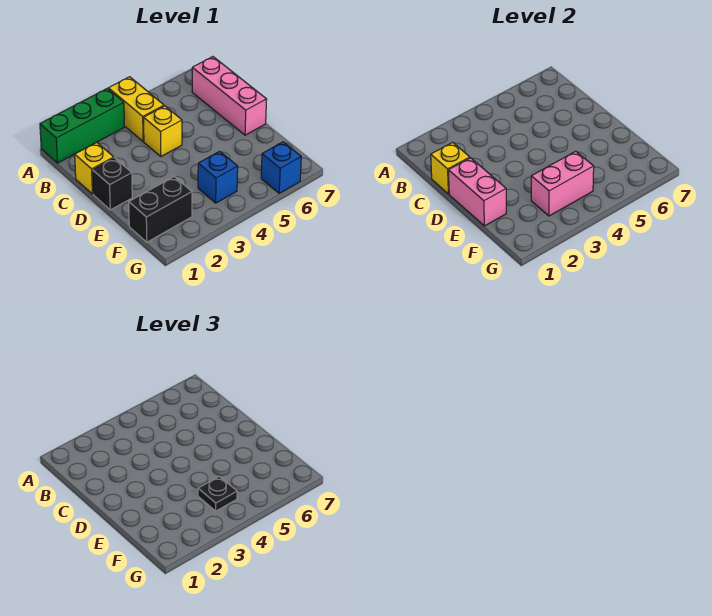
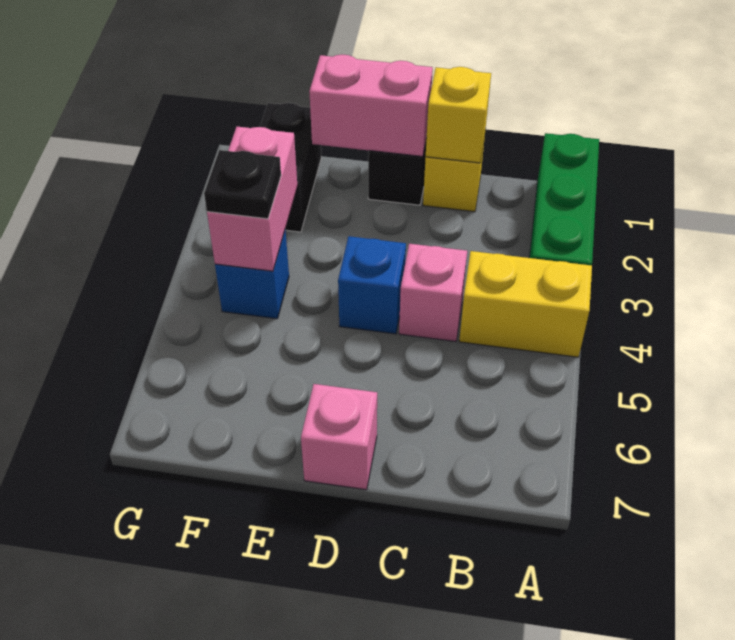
pink brick B7:D7 level 1 -> pink brick D7 level 1
yellow brick C4 level 1 -> pink brick C4 level 1
blue brick G6 level 1 -> blue brick D4 level 1

